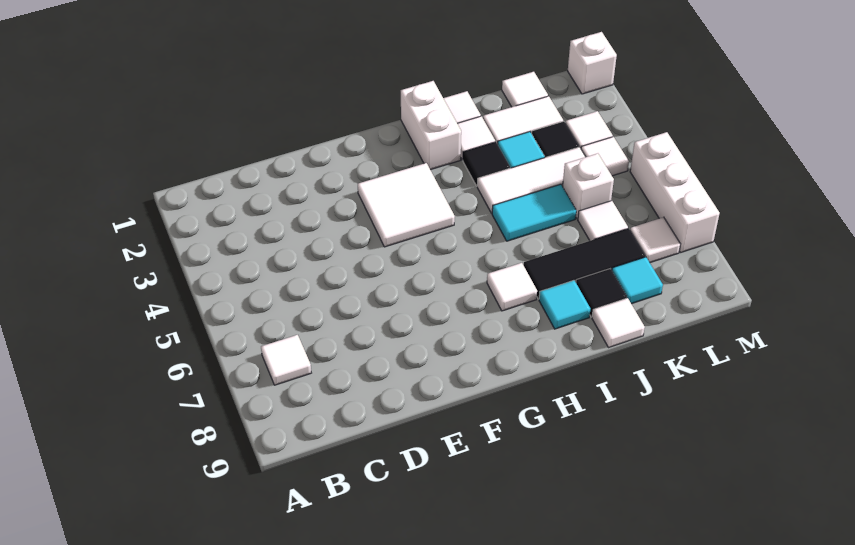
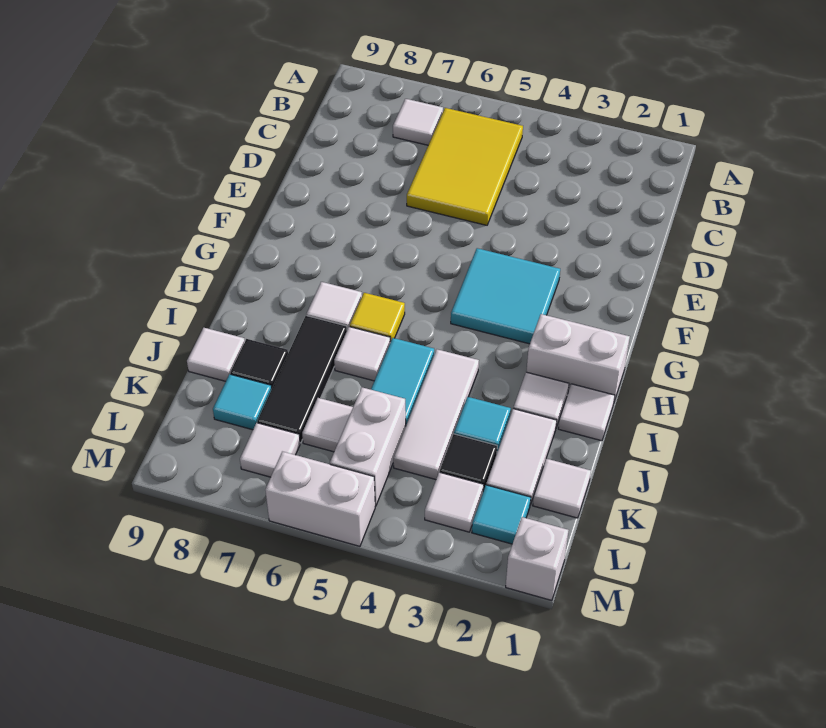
none -> yellow tile B5:D6 level 1
white tile F3:G4 level 1 -> cyan tile F3:G4 level 1
none -> yellow tile H6 level 1
black tile I3 level 1 -> none
cyan tile I8 level 1 -> cyan tile L2 level 1
white brick K5 level 1 -> white brick K5:L5 level 1
white tile L4 level 1 -> white tile I6 level 1
white brick M5:M7 level 1 -> white brick M5:M6 level 1

